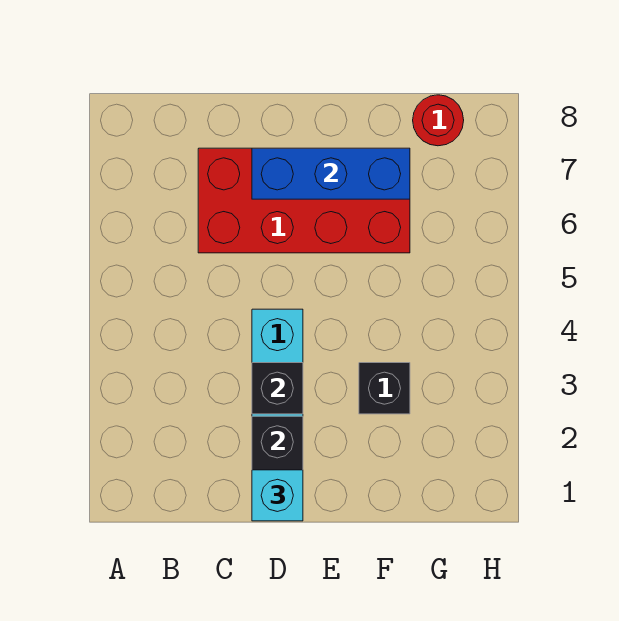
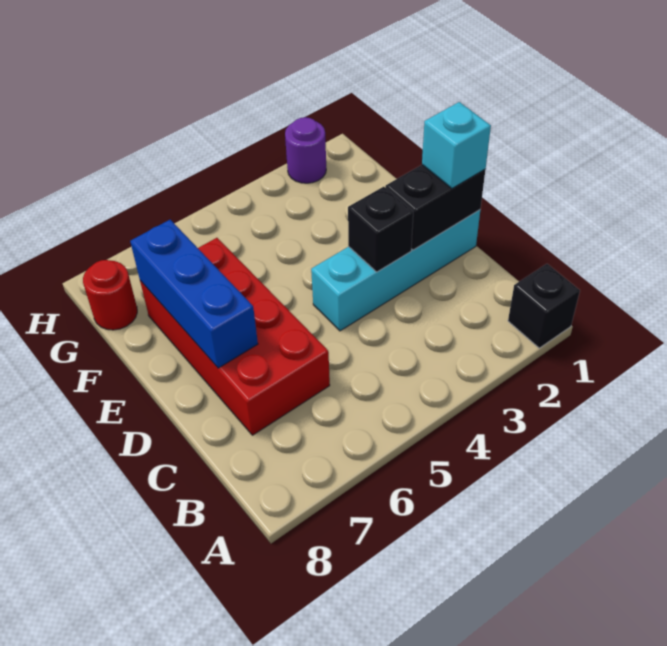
black brick F3 level 1 -> black brick A1 level 1
none -> purple round brick H2 level 1

